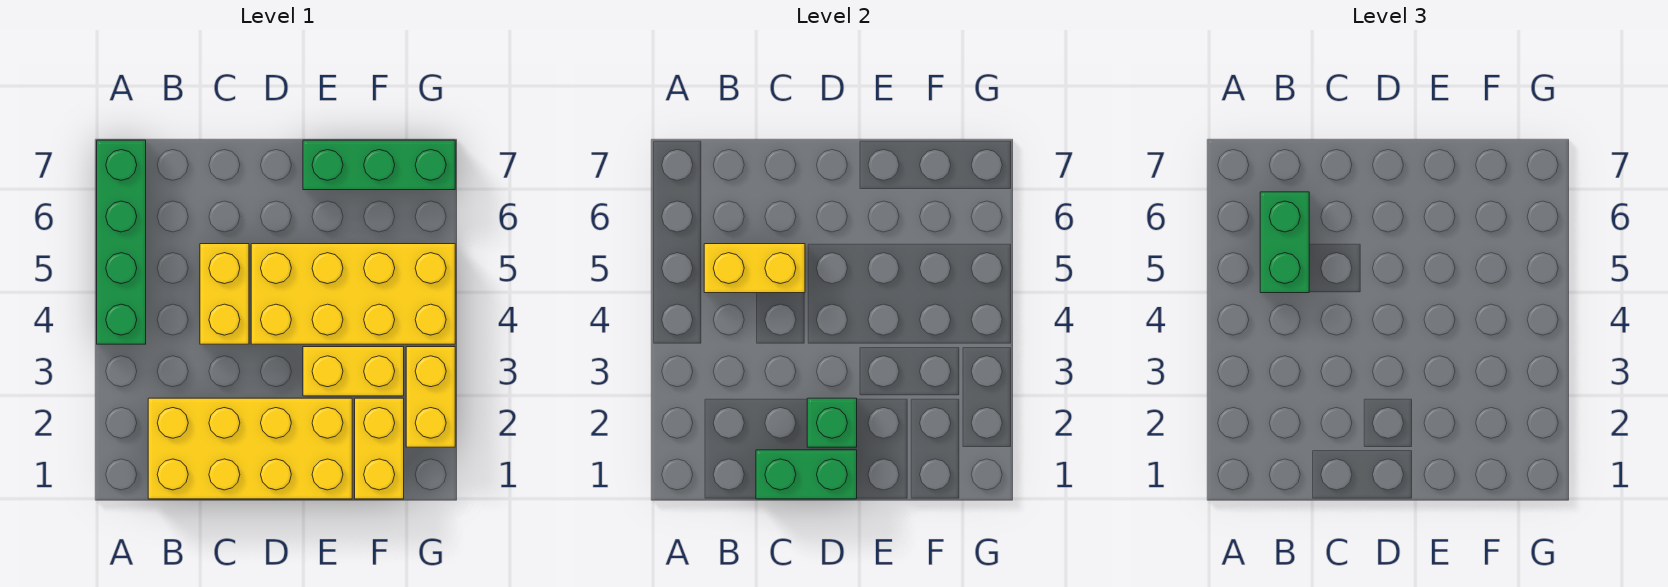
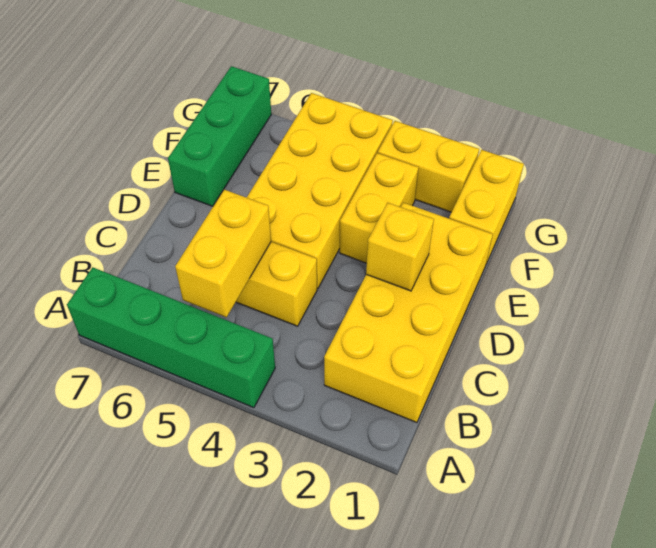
green brick B5:B6 level 3 -> none
green brick C1:D1 level 2 -> none
green brick D2 level 2 -> yellow brick D2 level 2
yellow brick F1:F2 level 1 -> yellow brick F1:G1 level 1

